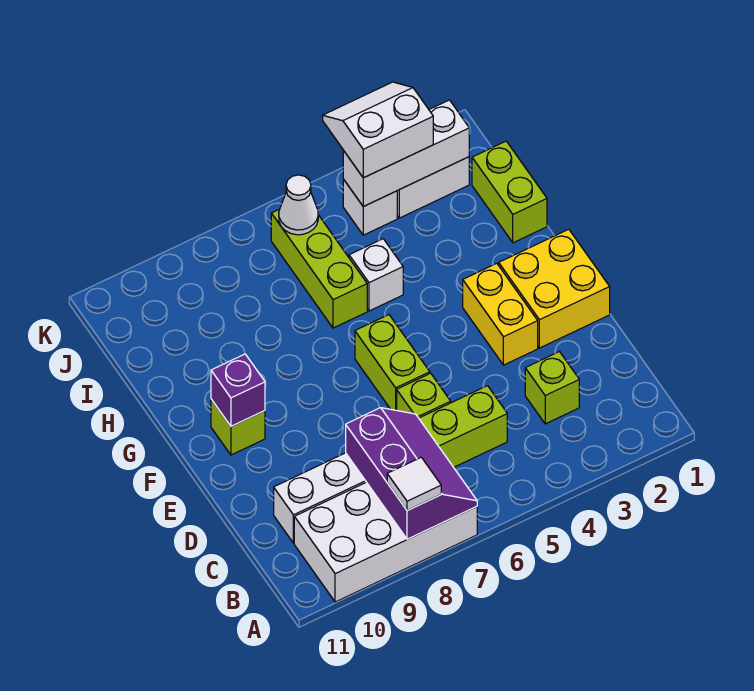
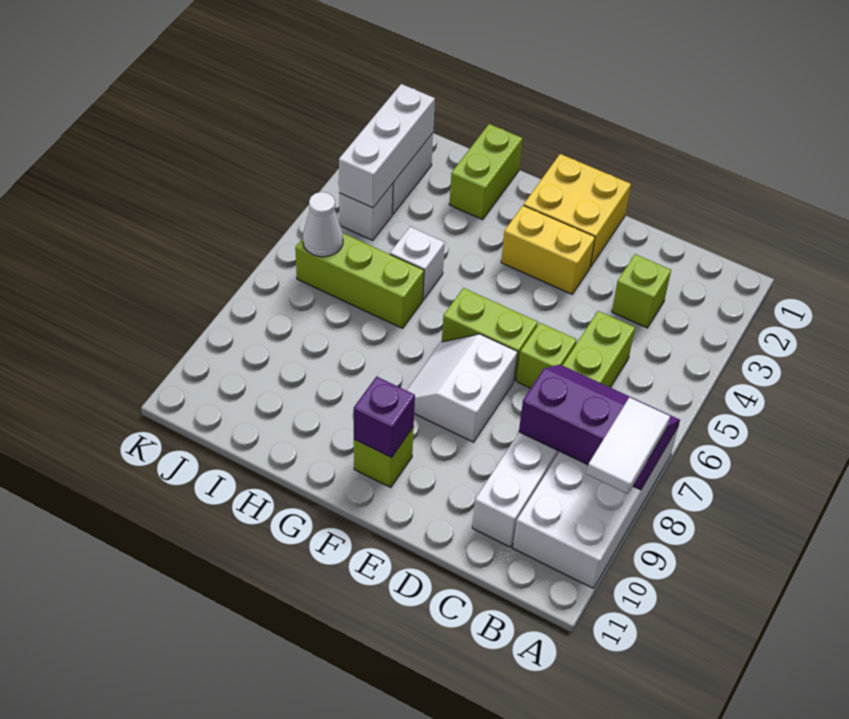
white tile A8 level 3 -> white tile A8:A9 level 3
lime brick H1:I1 level 1 -> lime brick H1:H2 level 1
white slope J3:K4 level 3 top J -> white slope E7:F8 level 1 top E

